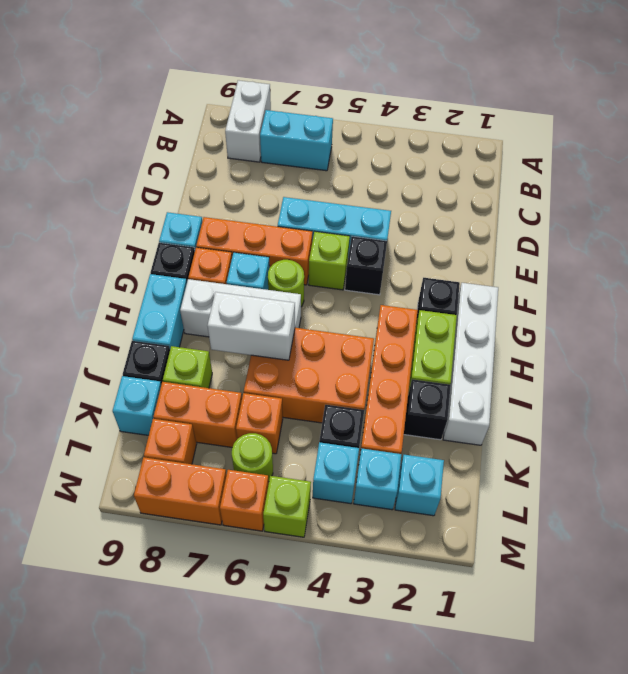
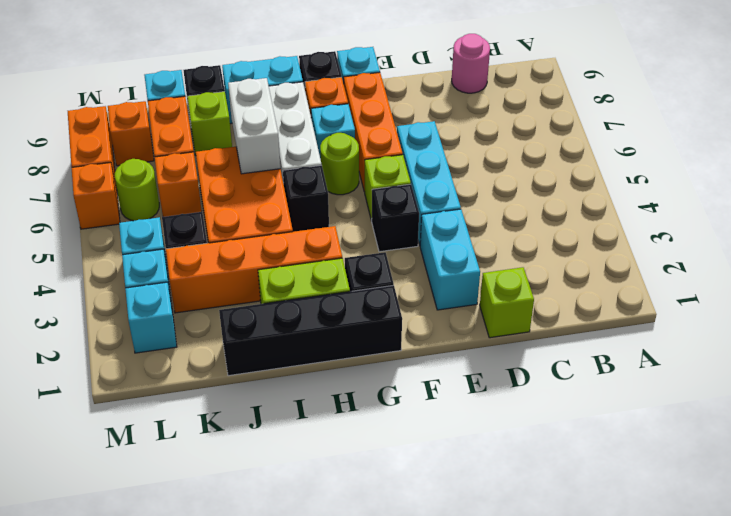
white brick A8:B8 level 1 -> none
cyan brick B6:B7 level 1 -> cyan brick E2:E3 level 1
none -> pink round brick C9 level 1
white brick G1:J1 level 1 -> black brick G1:J1 level 1
black brick J2 level 1 -> black brick H5 level 1
lime brick M5 level 1 -> lime brick D1 level 1

